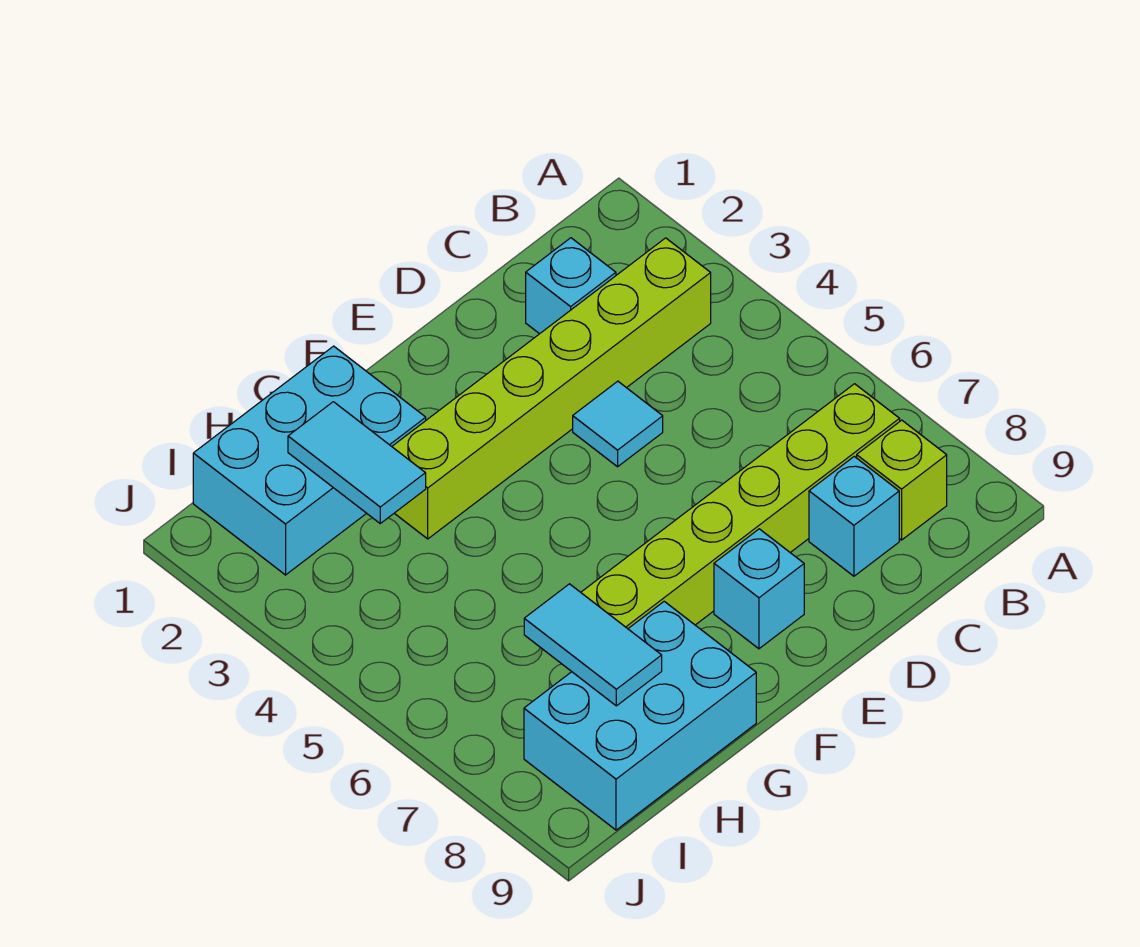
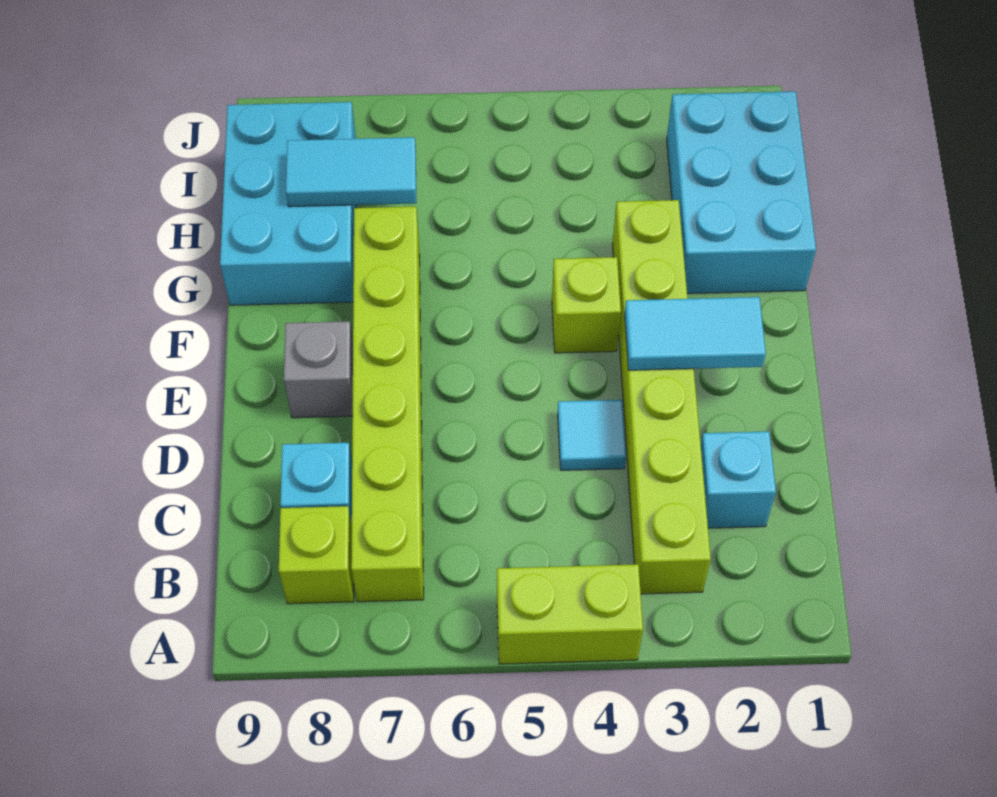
none -> lime brick A4:A5 level 1
cyan brick E8 level 1 -> grey brick E8 level 1
none -> lime brick F4 level 1
cyan tile H2:H3 level 2 -> cyan tile E2:E3 level 2

